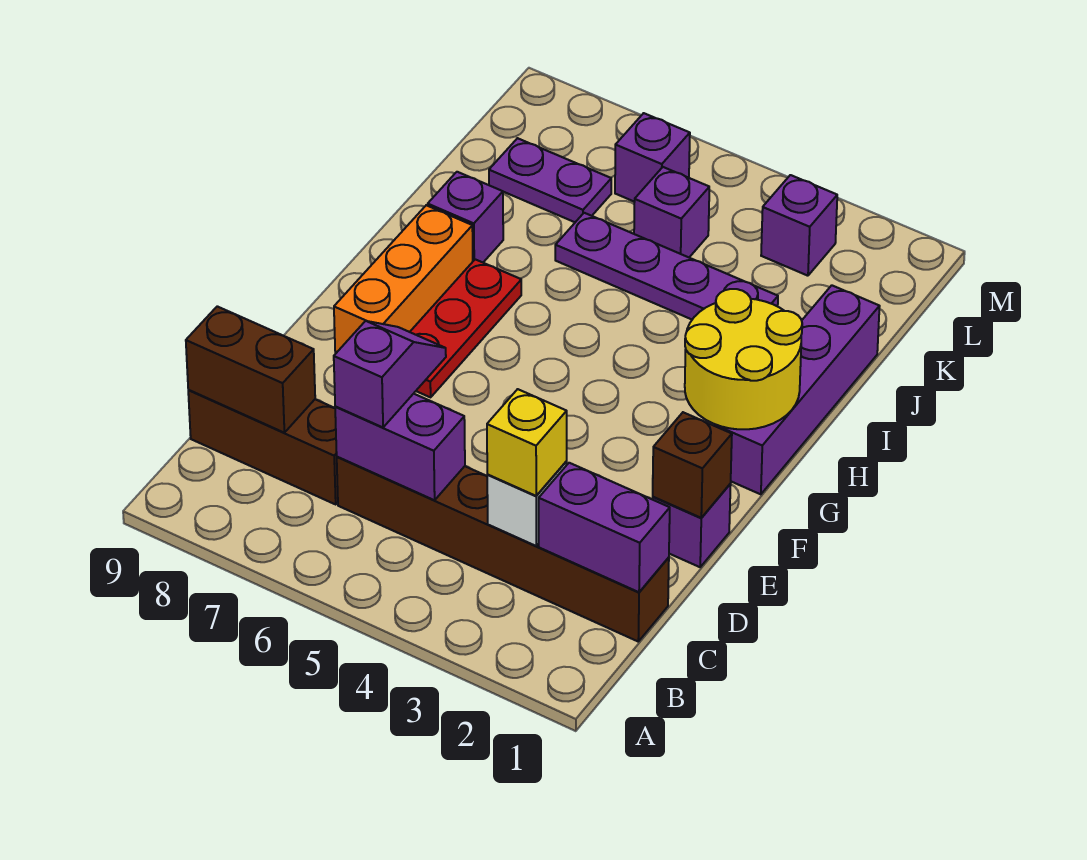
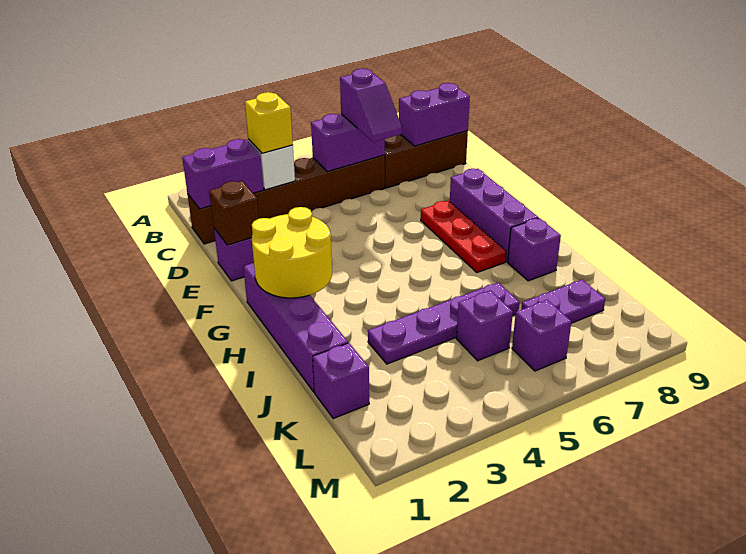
brown brick C8:C9 level 2 -> purple brick C8:C9 level 2
orange brick F8:H8 level 1 -> purple brick F8:H8 level 1
purple brick L3 level 1 -> purple brick K1 level 1

